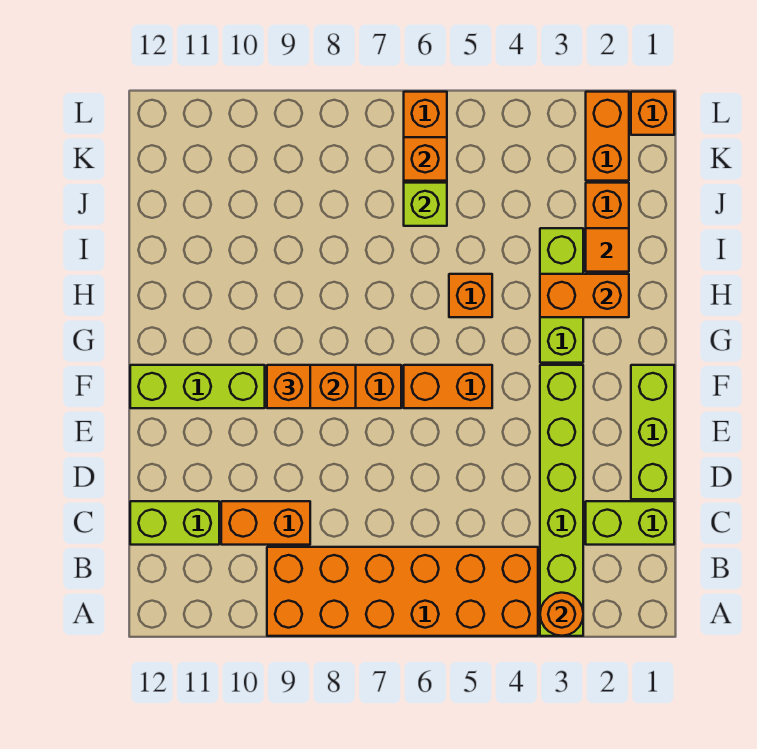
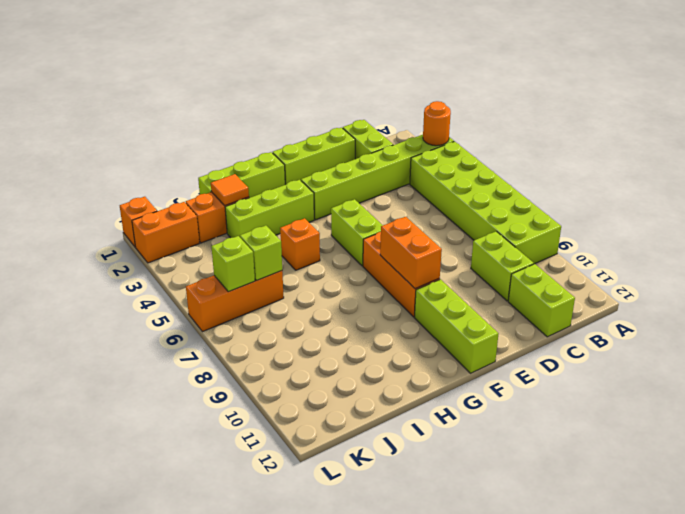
orange brick A4:B9 level 1 -> lime brick A4:B9 level 1
orange brick C9:C10 level 1 -> lime brick C9:C10 level 1
orange brick F5:F6 level 1 -> lime brick F5:F6 level 1
orange brick F9 level 3 -> none
none -> lime brick G1:I1 level 1
orange brick H2:H3 level 2 -> none
orange brick K6 level 2 -> lime brick K6 level 2

